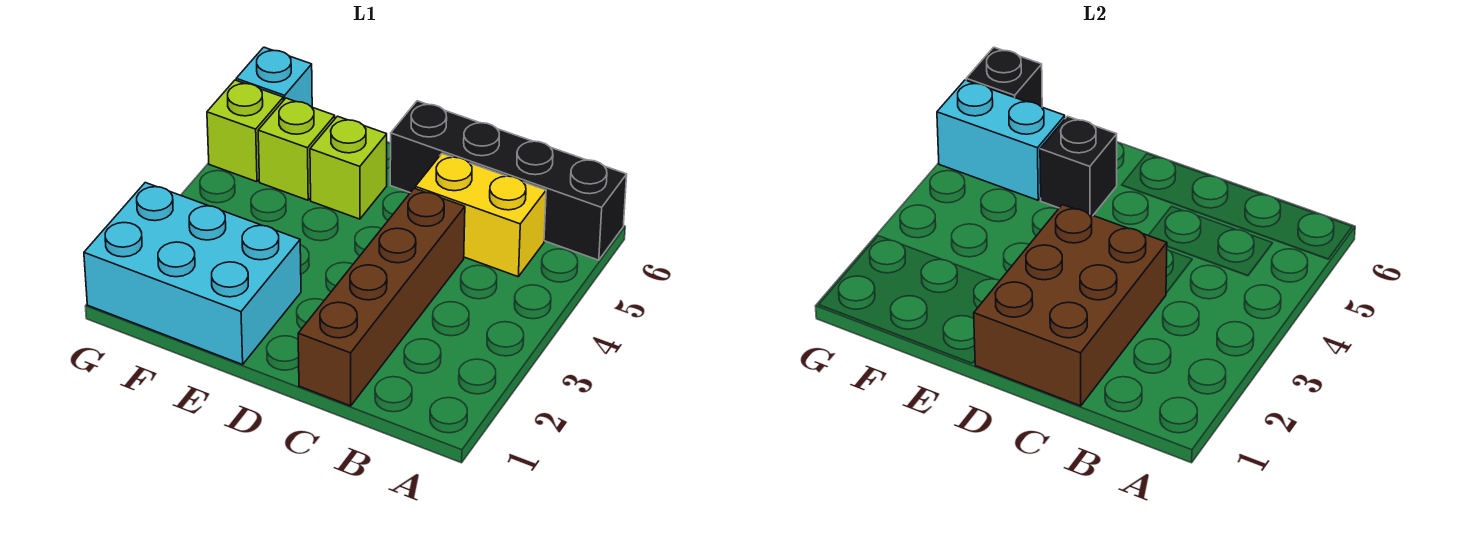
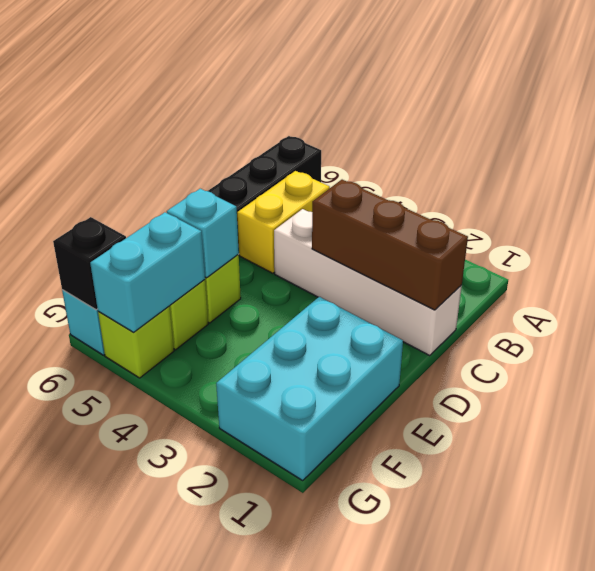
brown brick C1:C4 level 1 -> white brick C1:C4 level 1
brown brick C1:D3 level 2 -> brown brick C1:C3 level 2
black brick E5 level 2 -> cyan brick E5 level 2

